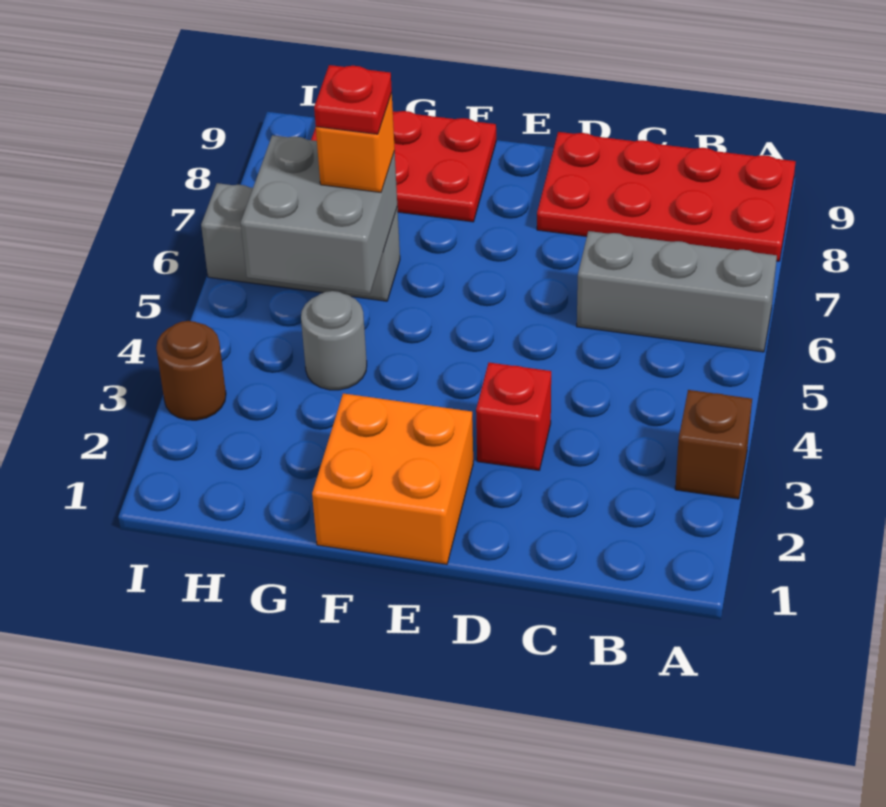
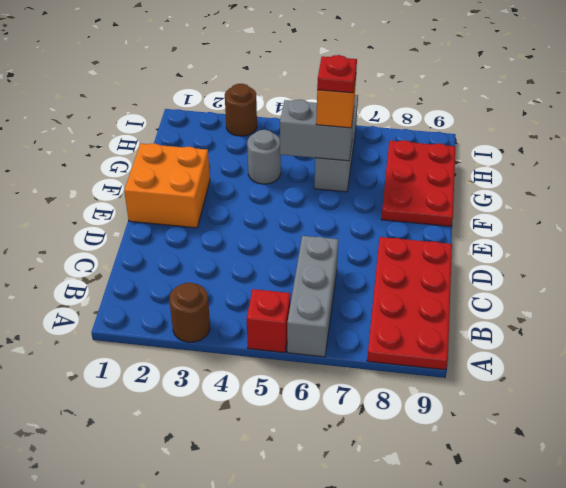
brown brick A3 level 1 -> brown round brick A3 level 1
red brick D3 level 1 -> red brick A5 level 1
grey brick G5:H6 level 2 -> grey brick G5:G6 level 2

